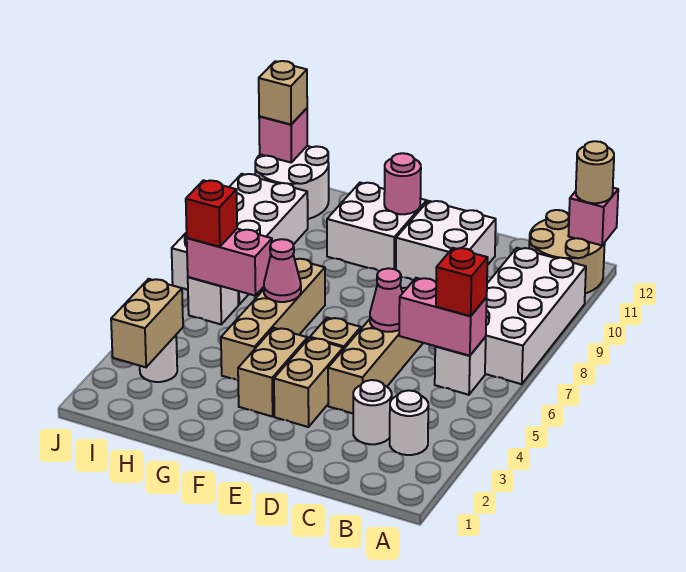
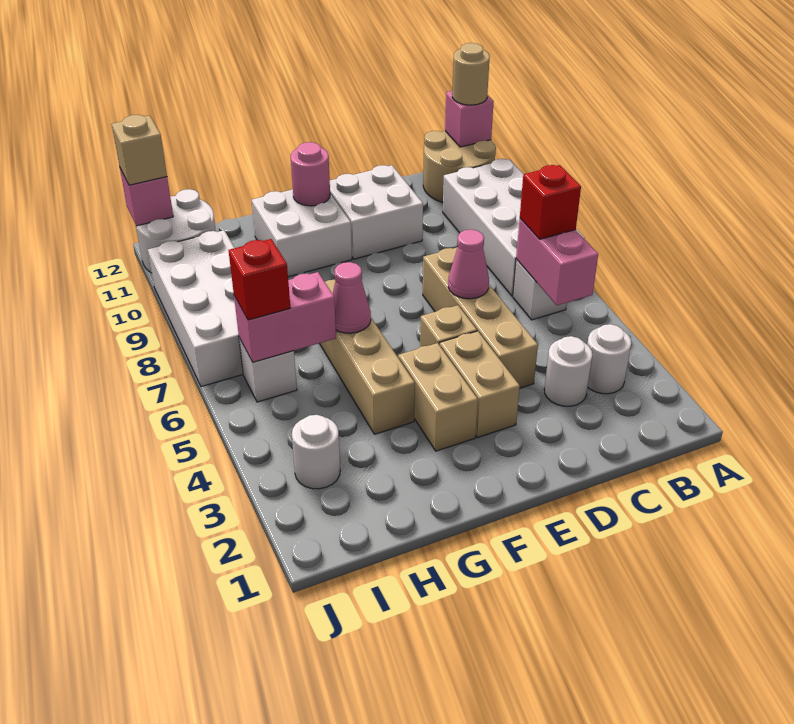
pink brick B6:C6 level 2 -> pink brick B5:B6 level 2
tan brick I2:I3 level 2 -> none

